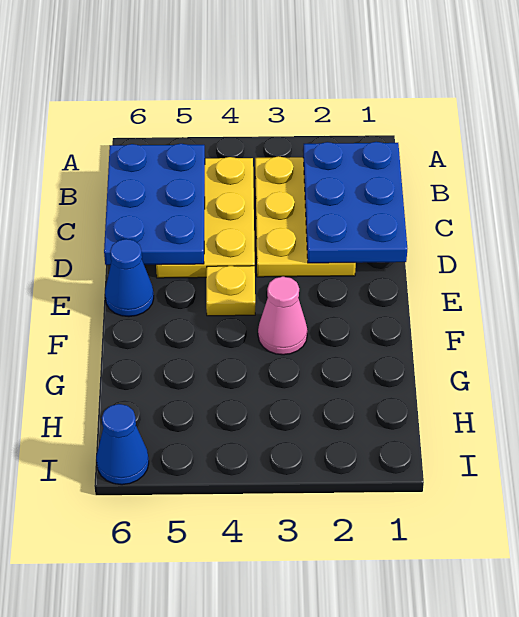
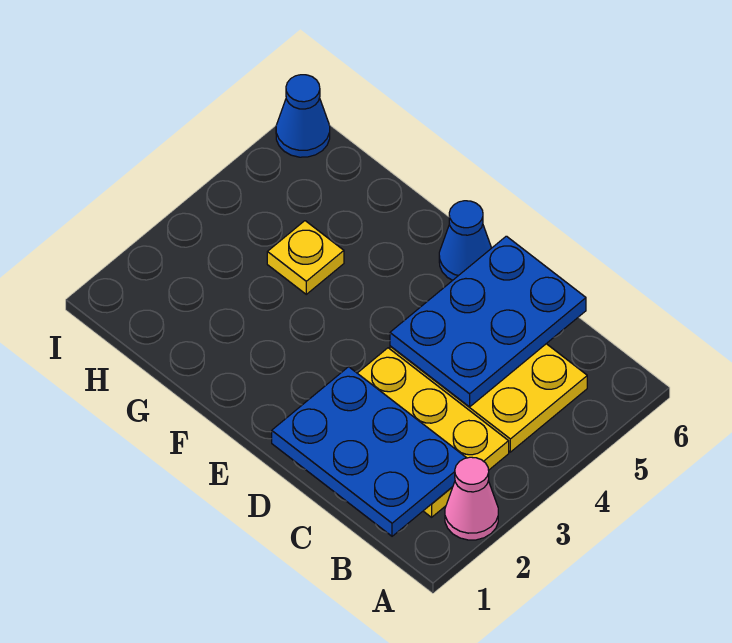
blue plate B5:D6 level 2 -> blue plate C4:D6 level 2
yellow plate E4 level 1 -> yellow plate G4 level 1
pink cone F3 level 1 -> pink cone A2 level 1

